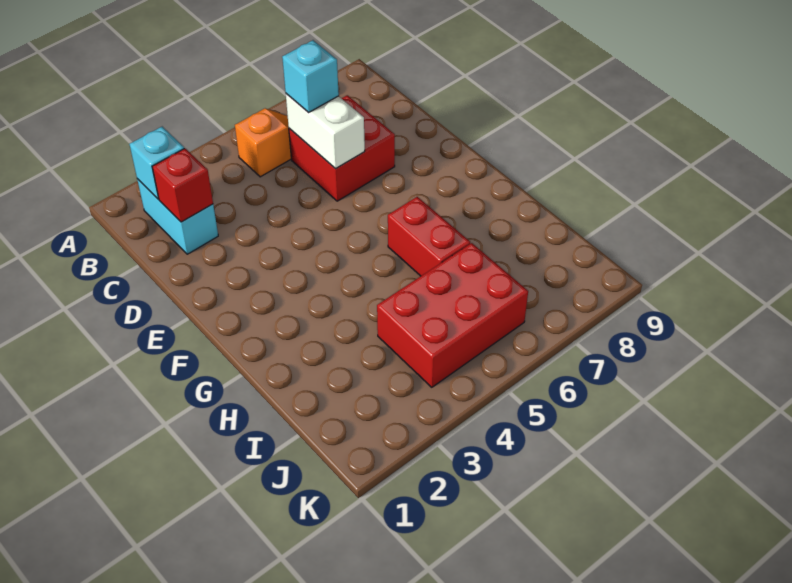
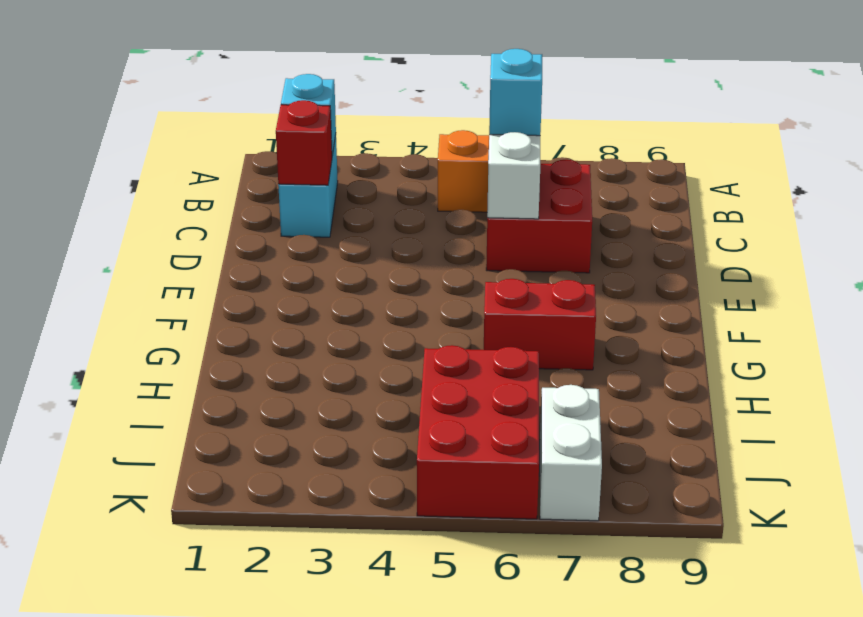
red brick G6:H6 level 1 -> red brick G6:G7 level 1
red brick I4:J6 level 1 -> red brick I5:K6 level 1
none -> white brick J7:K7 level 1

